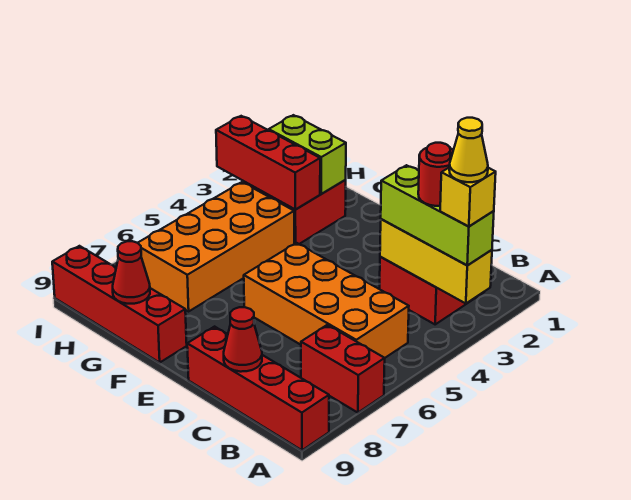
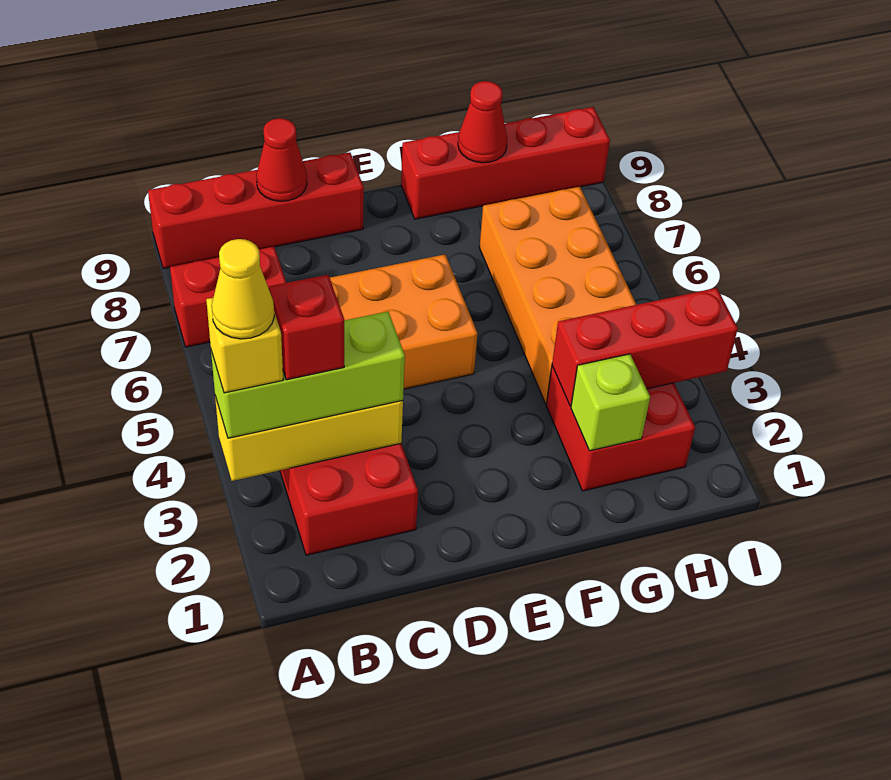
red round brick B3 level 4 -> red brick B3 level 4
lime brick G2:H2 level 2 -> lime brick G2 level 2

